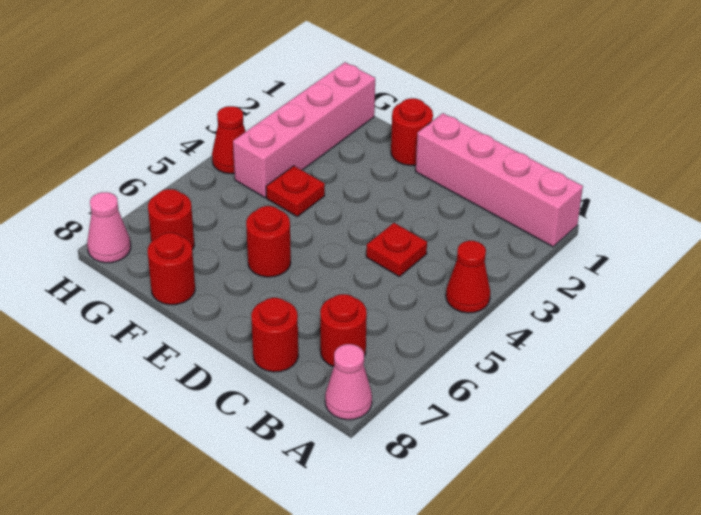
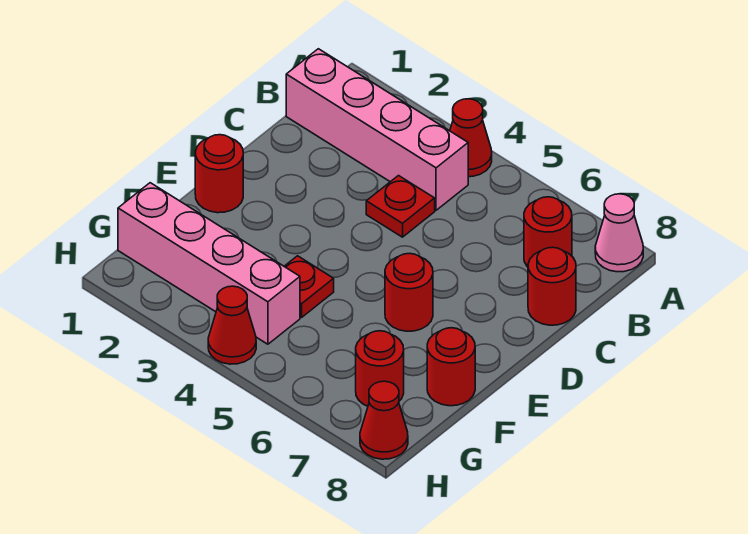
pink brick A1:D1 level 1 -> pink brick B1:B4 level 1
pink cone H8 level 1 -> red cone H8 level 1

